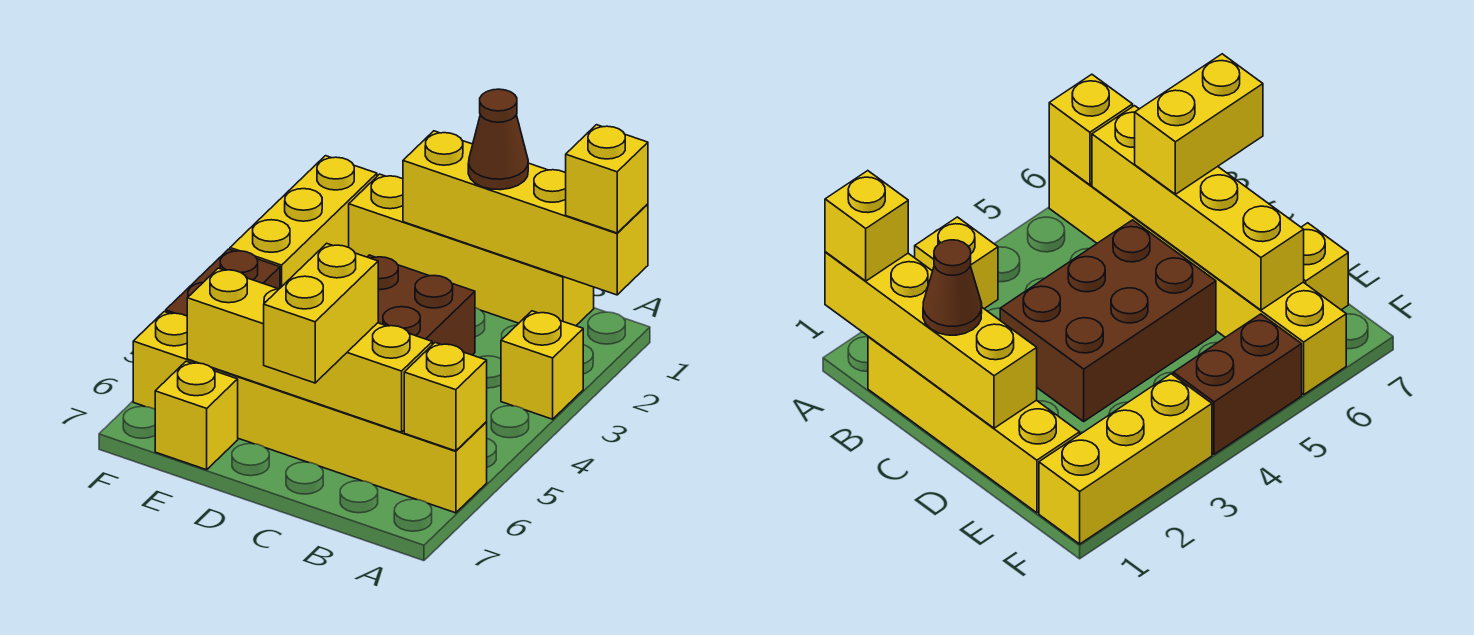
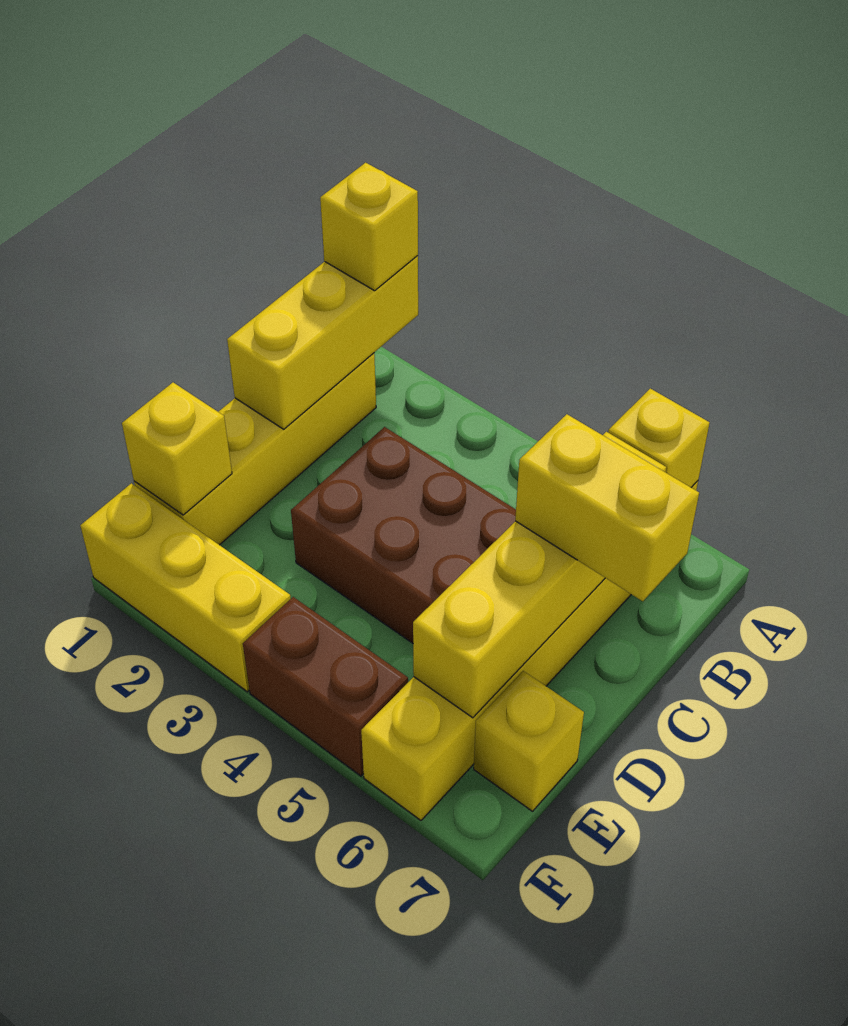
yellow brick A1:D1 level 2 -> yellow brick A1:C1 level 2
yellow brick A3 level 1 -> yellow brick E1 level 2
brown cone C1 level 3 -> none

